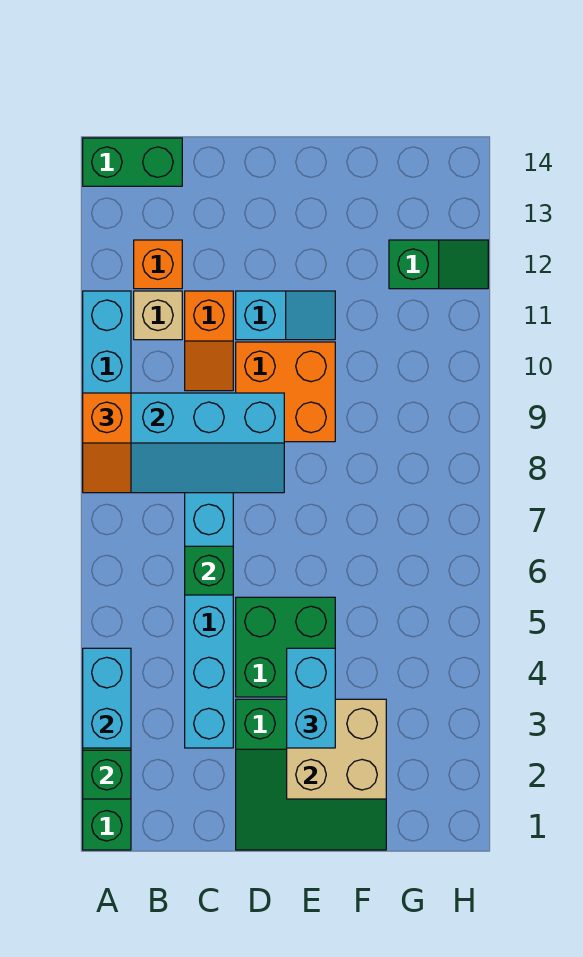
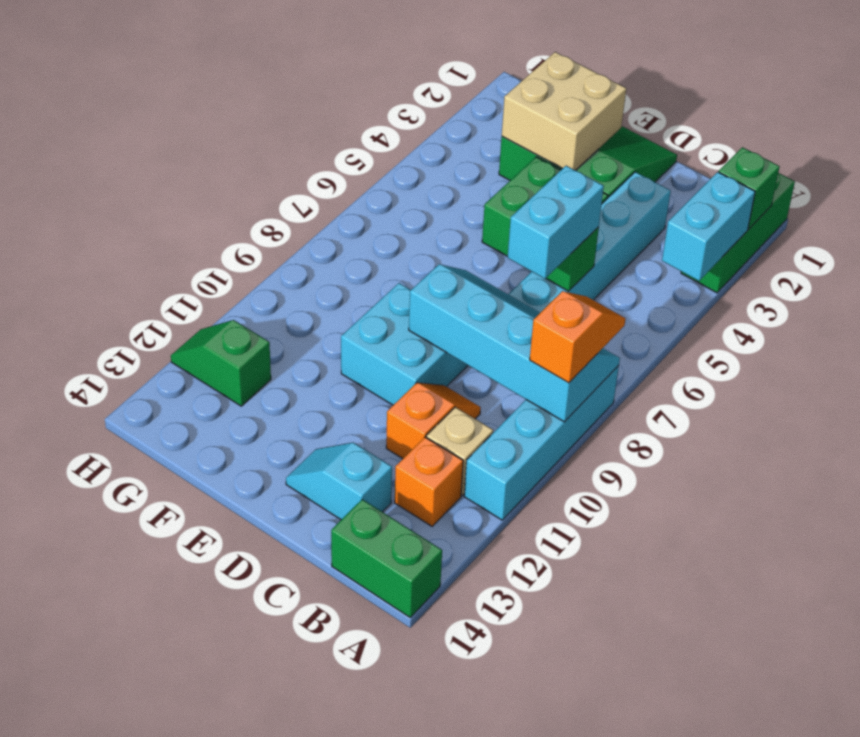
orange brick D9:E10 level 1 -> cyan brick D9:E10 level 1
cyan slope D11:E11 level 1 top D -> cyan slope C13:D13 level 1 top C
cyan brick E3:E4 level 3 -> cyan brick C6:C7 level 3

